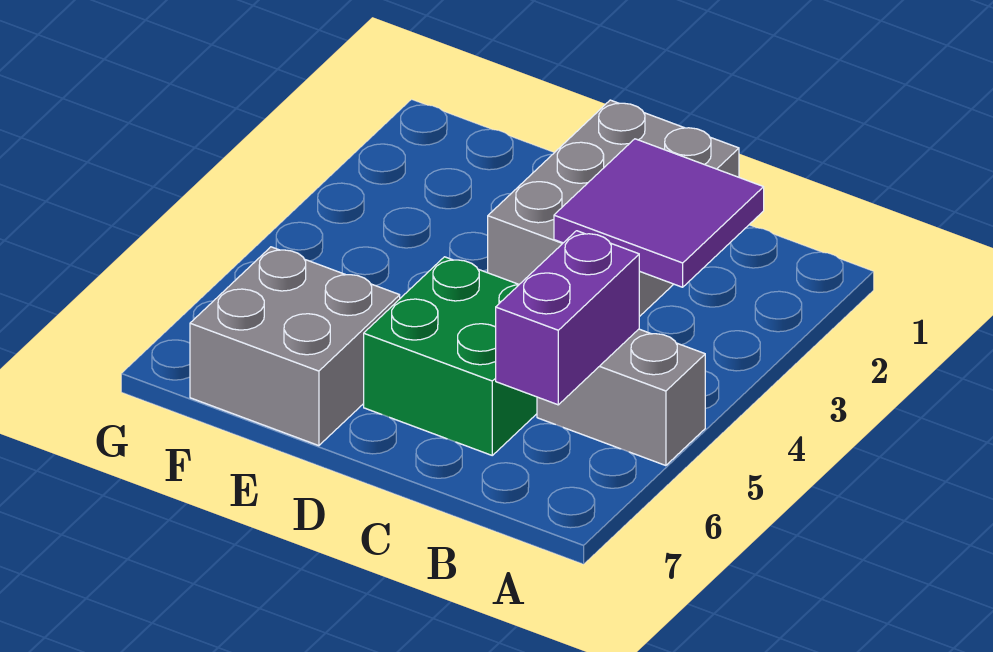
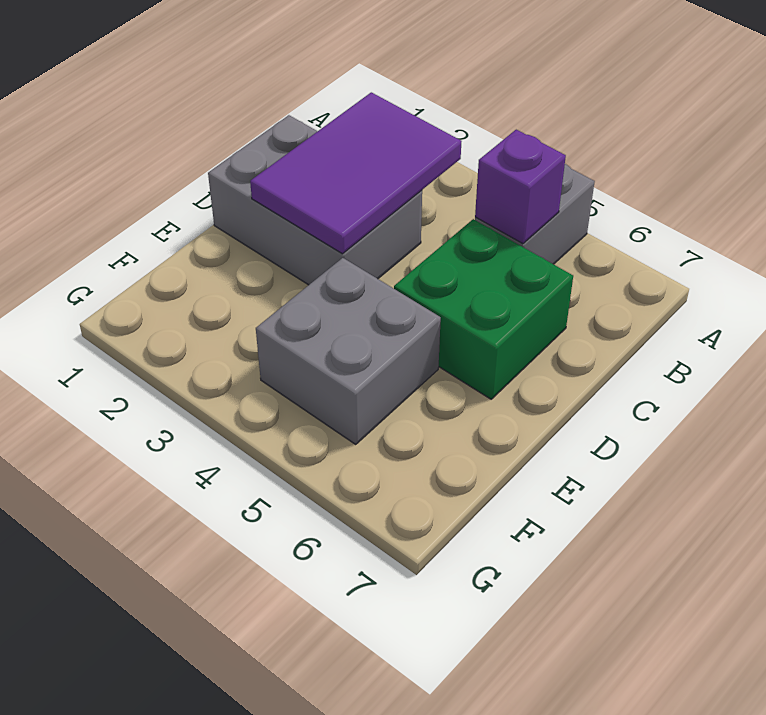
purple tile B2:C3 level 2 -> purple tile B2:D3 level 2
purple brick B5:B6 level 2 -> purple brick B5 level 2
grey brick E6:F7 level 1 -> grey brick E4:F5 level 1

